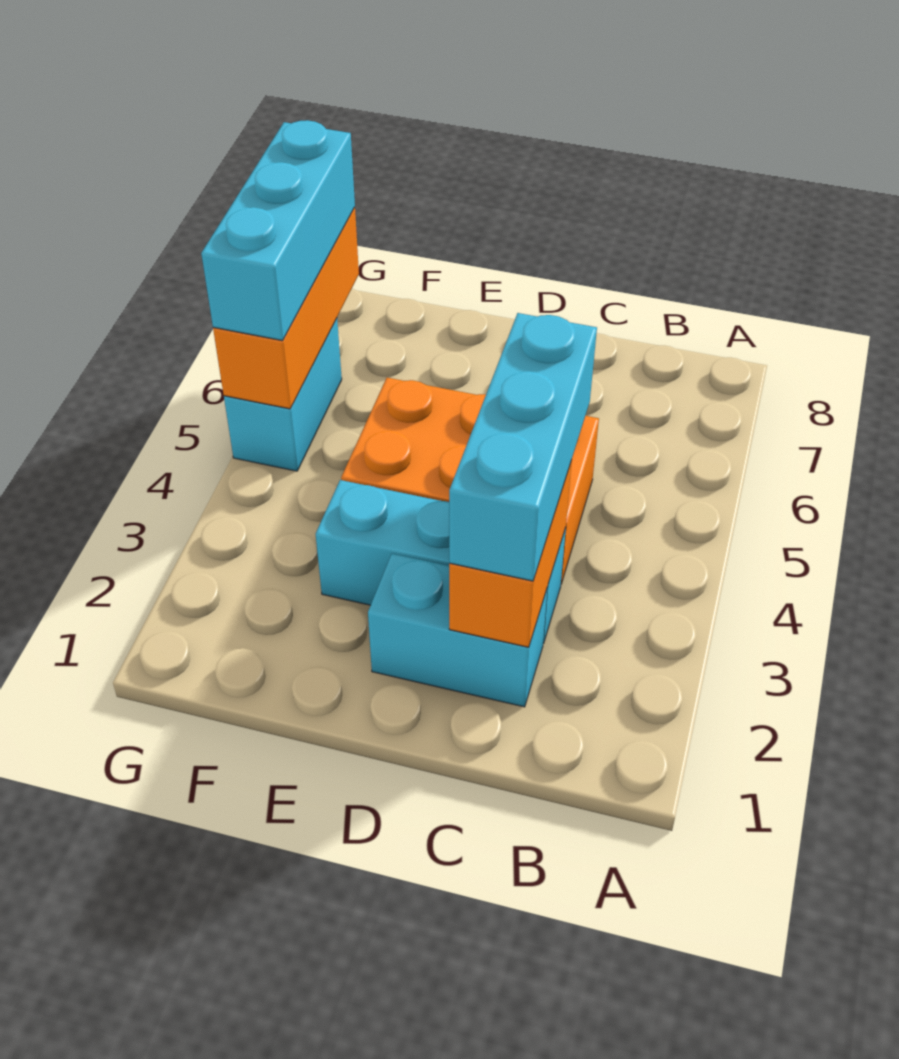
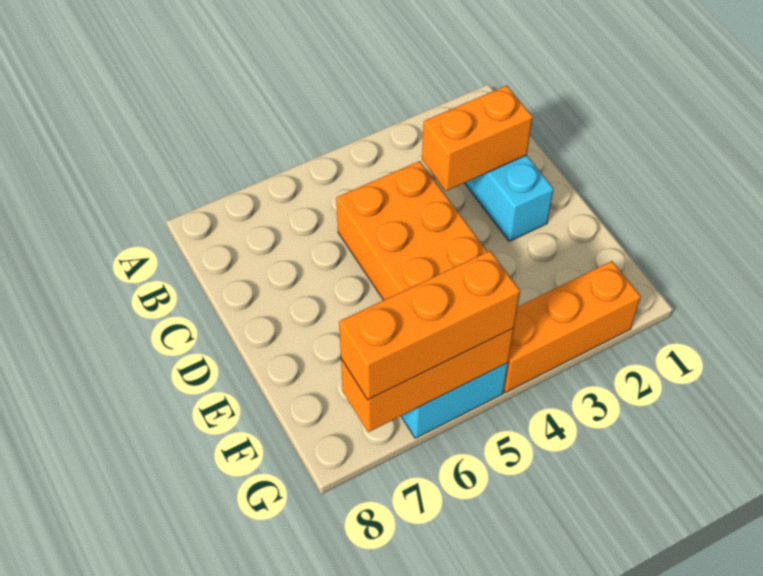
cyan brick C2:C4 level 3 -> none
cyan brick C3:E3 level 1 -> none
none -> orange brick G2:G4 level 1
cyan brick G5:G7 level 3 -> orange brick G5:G7 level 3

